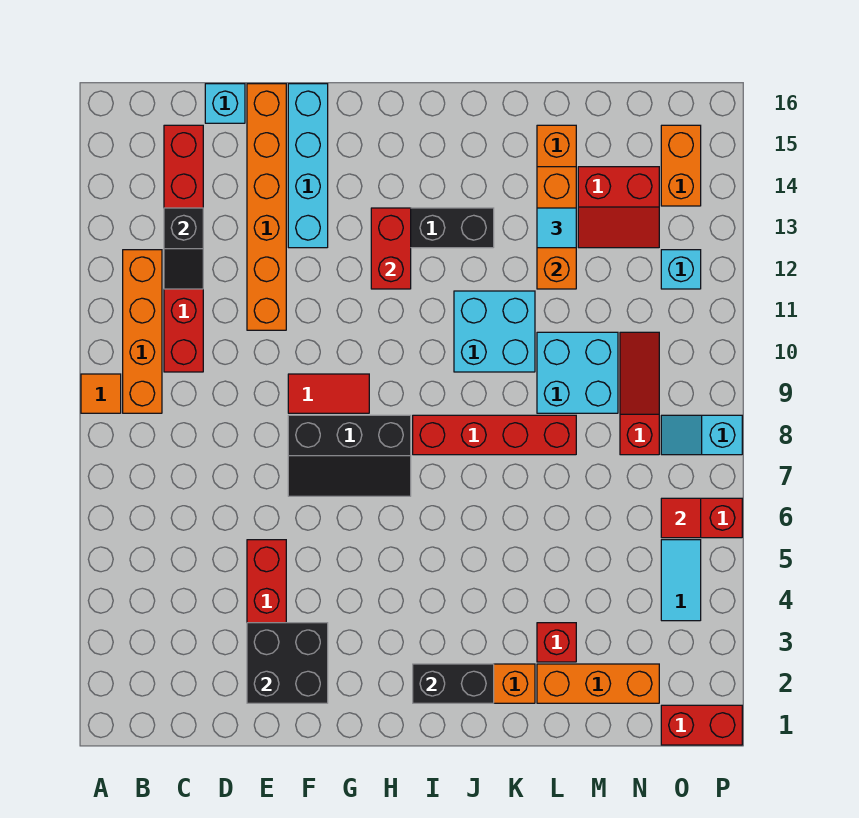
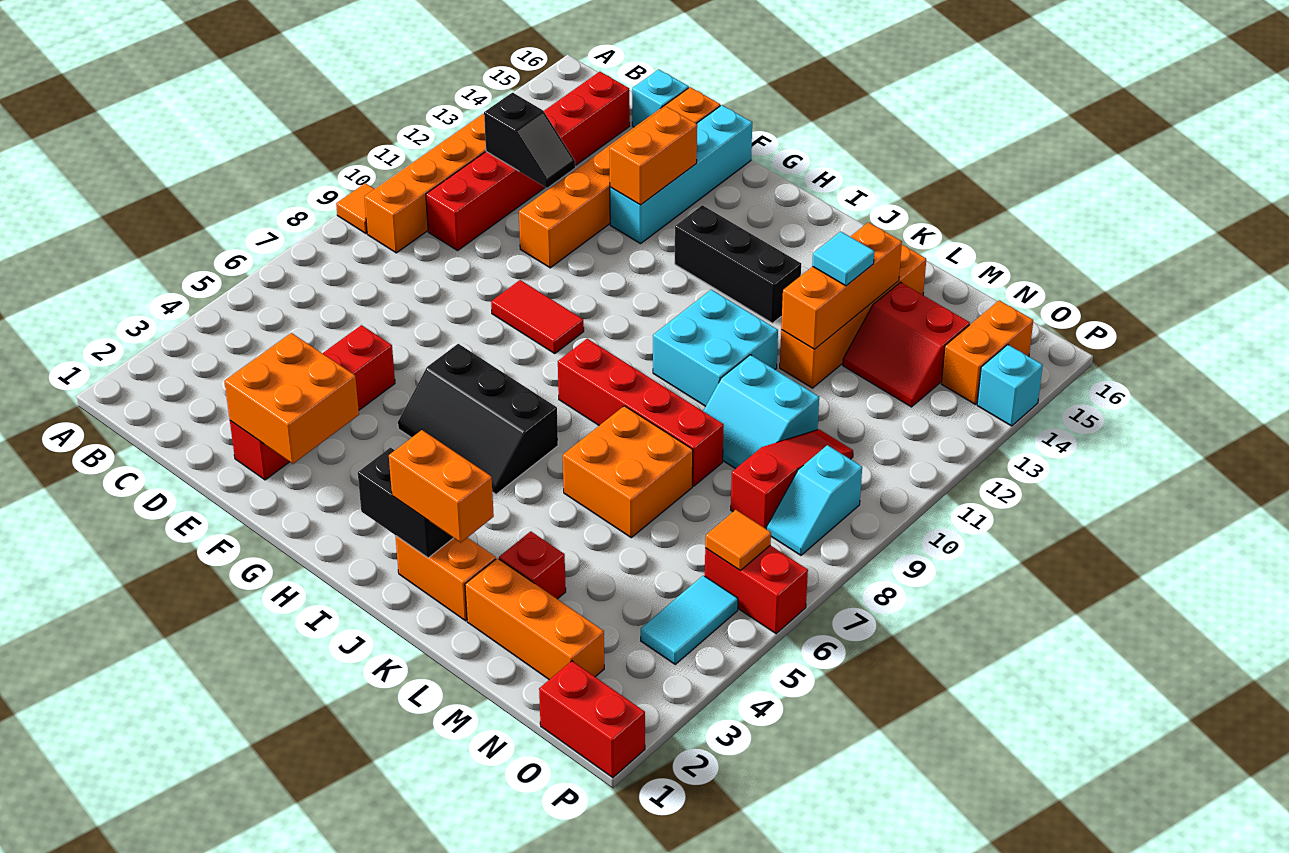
black slope C12:C13 level 2 top 13 -> black slope C12:D12 level 2 top C
black brick E2:F3 level 2 -> orange brick E2:F3 level 2
black slope F7:H8 level 1 top 8 -> black slope G5:I6 level 1 top 6
none -> orange brick F13:F14 level 2
red brick H12:H13 level 2 -> none
none -> orange brick J2:K2 level 3
none -> orange brick K6:L7 level 1
cyan brick L9:M10 level 1 -> cyan slope L9:M10 level 1 top 10
red tile O6 level 2 -> orange tile O6 level 2
cyan slope O8:P8 level 1 top P -> cyan slope O8:O9 level 1 top 9
cyan brick O12 level 1 -> cyan brick P14 level 1

